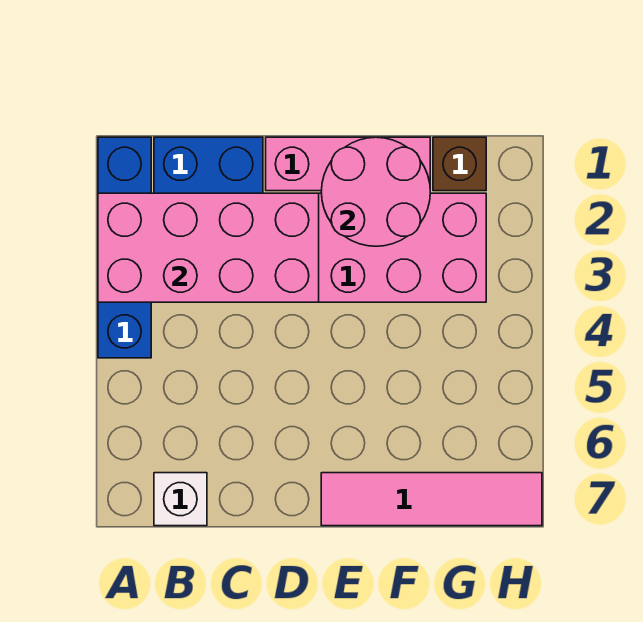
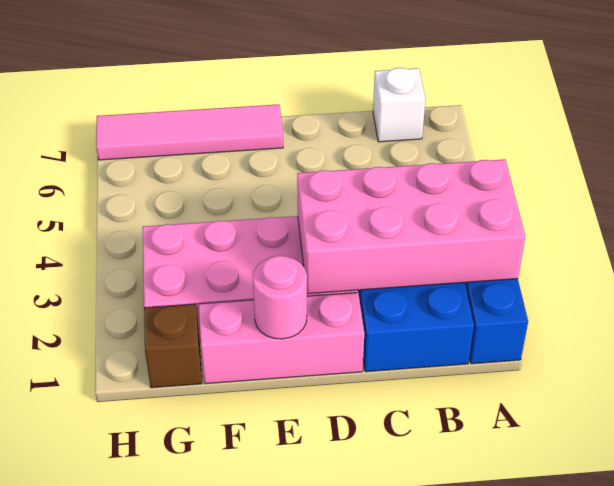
pink round brick E1:F2 level 2 -> pink round brick E1 level 2

